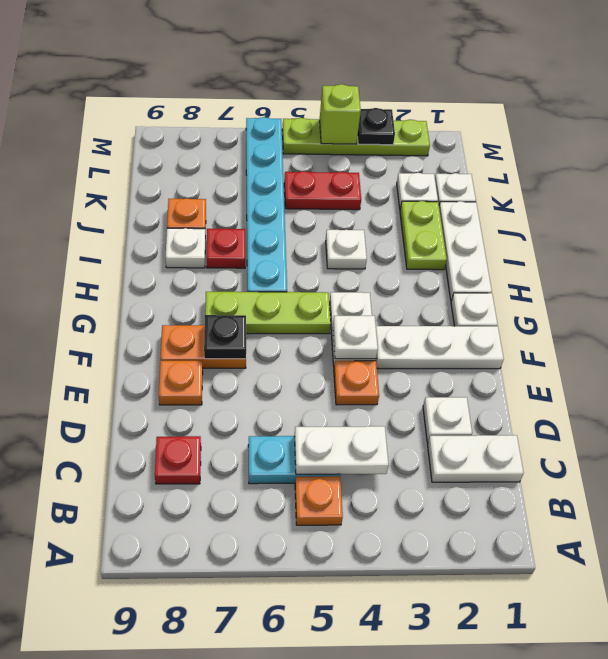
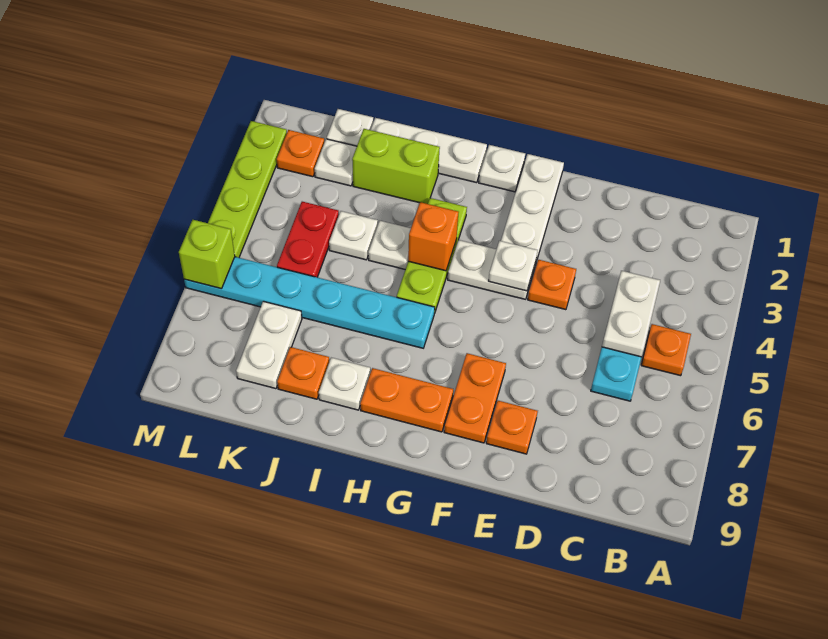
white plate C1:C2 level 1 -> white plate K7:K8 level 1
red plate C8 level 1 -> none
white plate D2 level 1 -> white plate J4 level 1
black plate F7 level 2 -> none
lime plate G5:G7 level 1 -> lime plate H3:H5 level 1
none -> orange plate G8:H8 level 1
none -> orange brick H4 level 2
lime plate I2:J2 level 1 -> lime brick I2:J2 level 1
red plate I7 level 1 -> none
none -> orange plate L2 level 1
black plate M3 level 2 -> none
lime brick M4 level 2 -> lime brick M6 level 2

